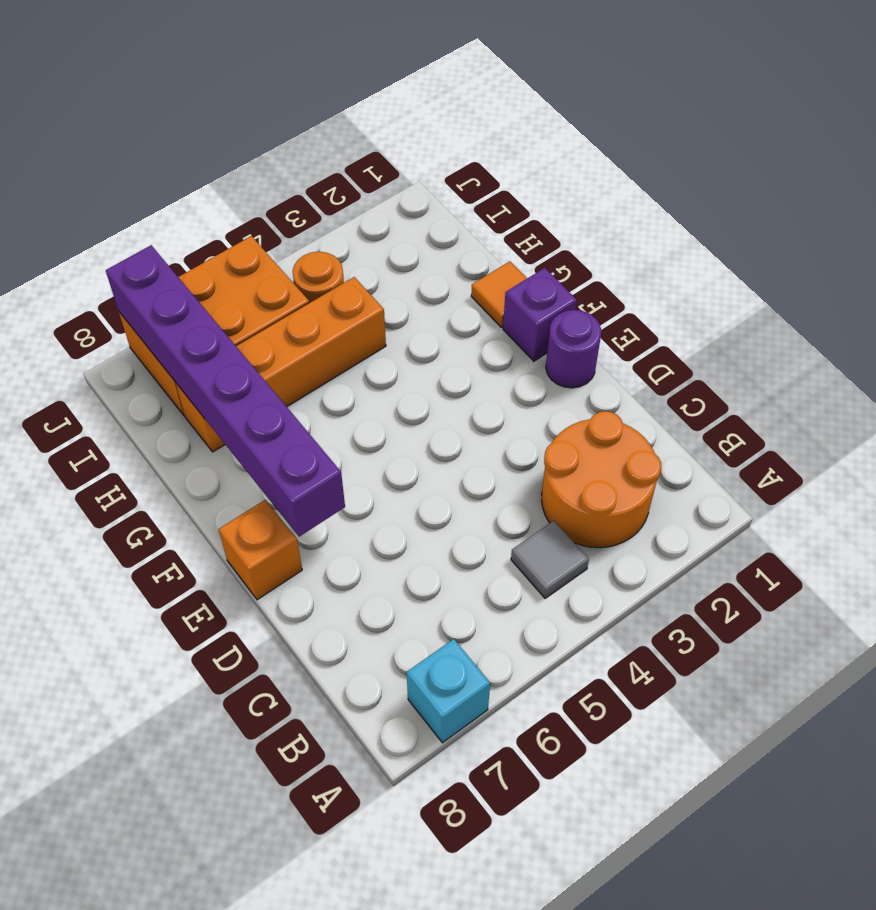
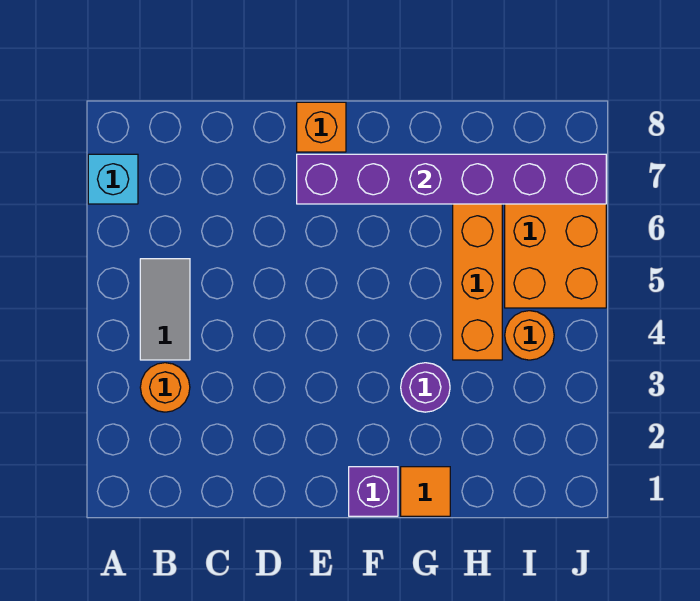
orange round brick B2:C3 level 1 -> orange round brick B3 level 1
grey tile B4 level 1 -> grey tile B4:B5 level 1
purple round brick E1 level 1 -> purple round brick G3 level 1

